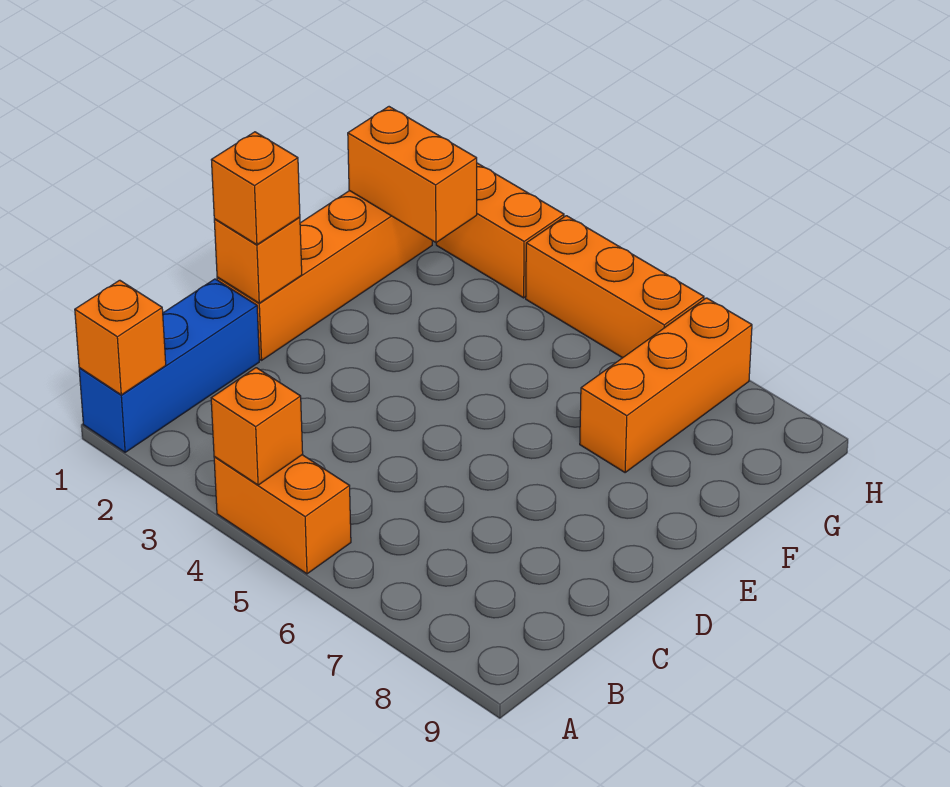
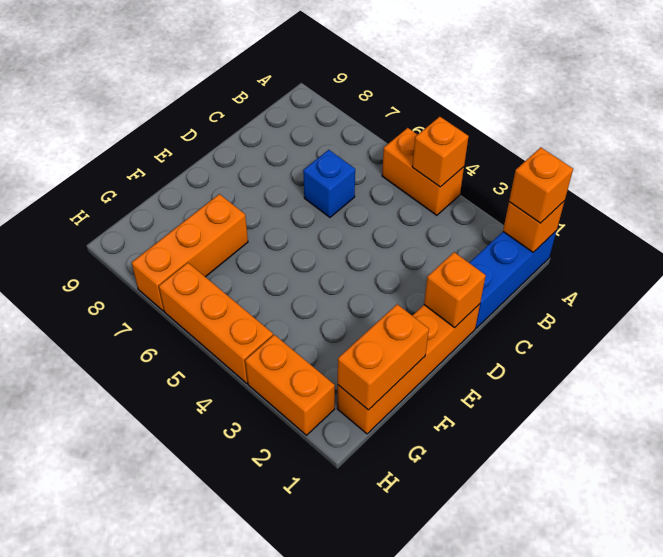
none -> blue brick C6 level 1
orange brick D1 level 3 -> orange brick A1 level 3
orange brick G1:G2 level 2 -> orange brick F1:G1 level 2

